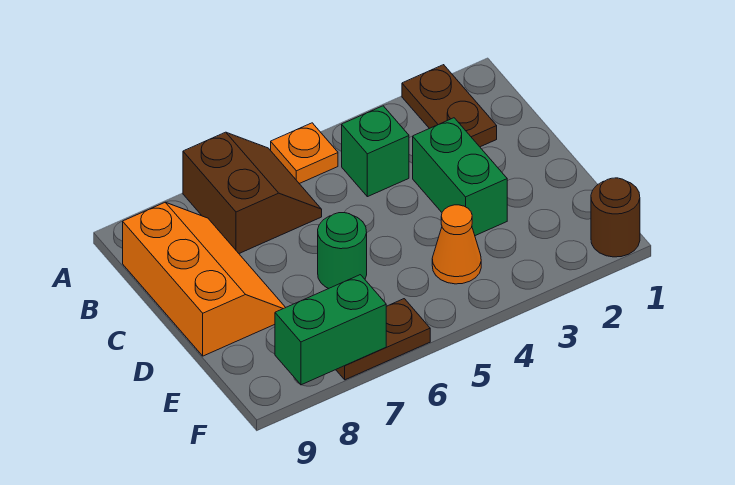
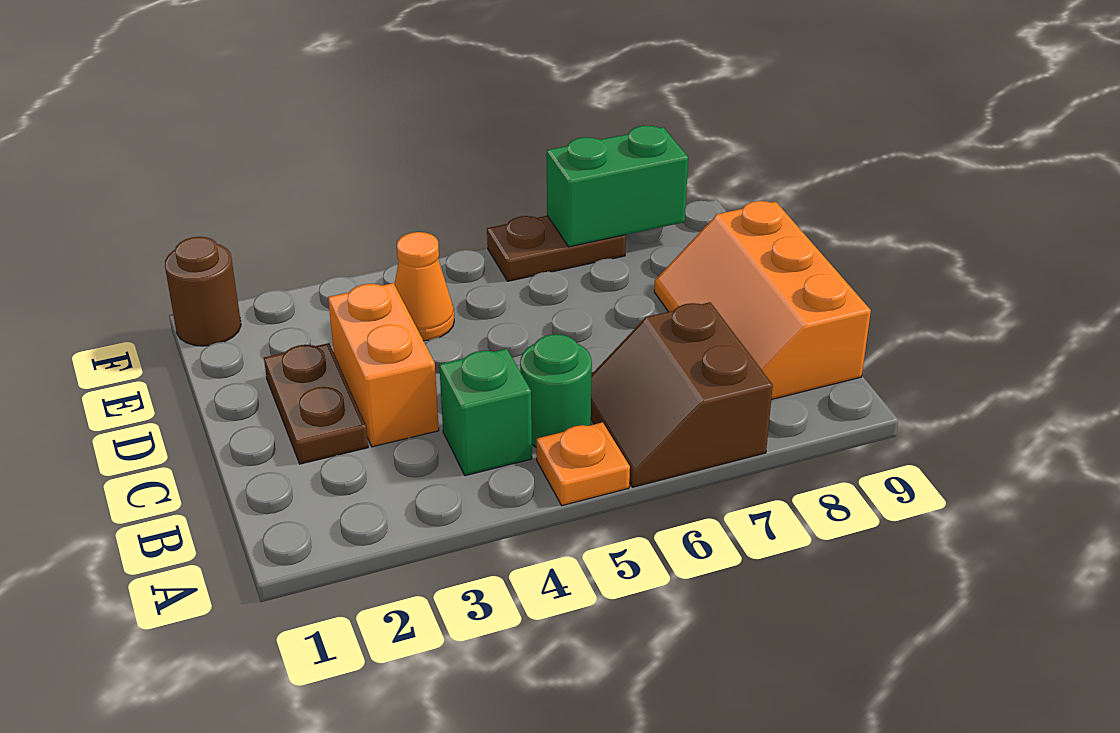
brown plate A2:B2 level 1 -> brown plate C2:D2 level 1
green brick C3:D3 level 1 -> orange brick C3:D3 level 1
green round brick D6 level 1 -> green round brick B5 level 1

